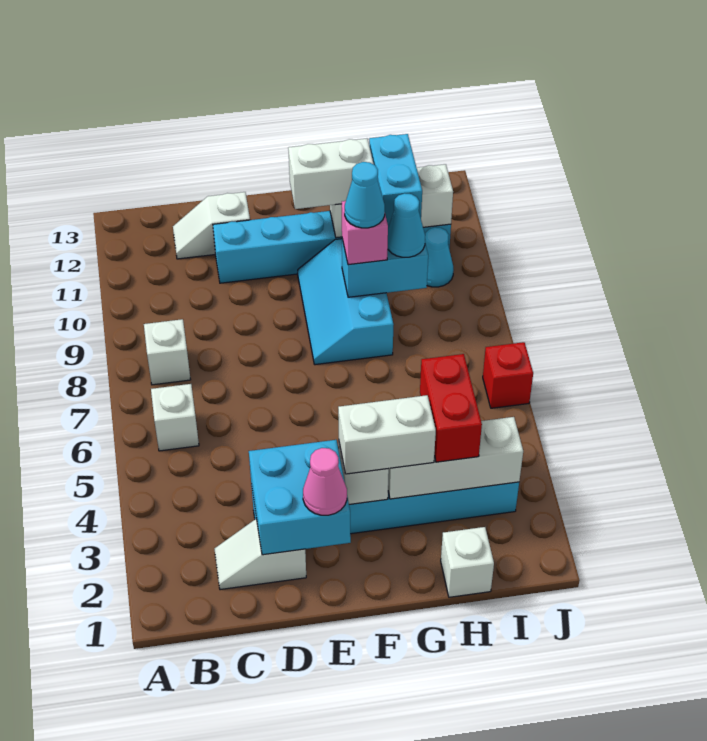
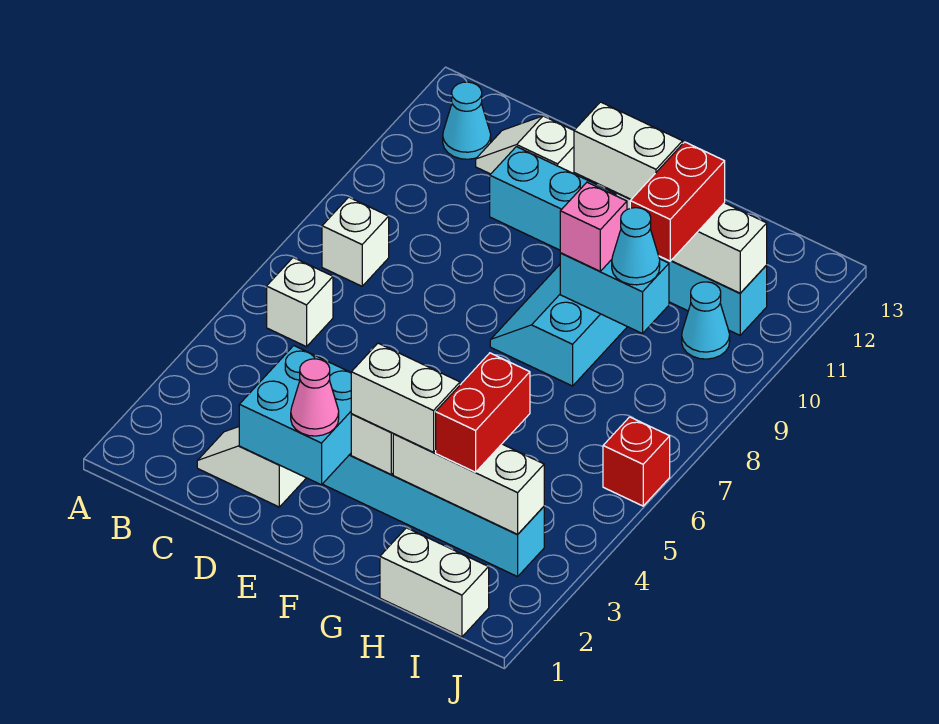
cyan cone G9 level 4 -> cyan cone B12 level 1
white brick H1 level 1 -> white brick H1:I1 level 1
cyan brick H10:H11 level 3 -> red brick H10:H11 level 3

